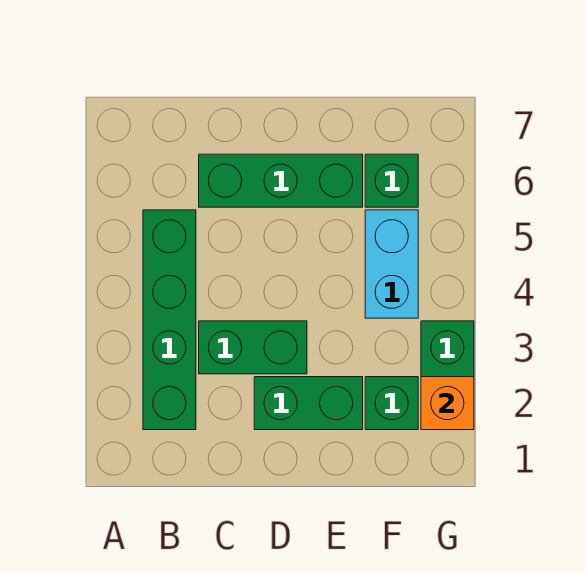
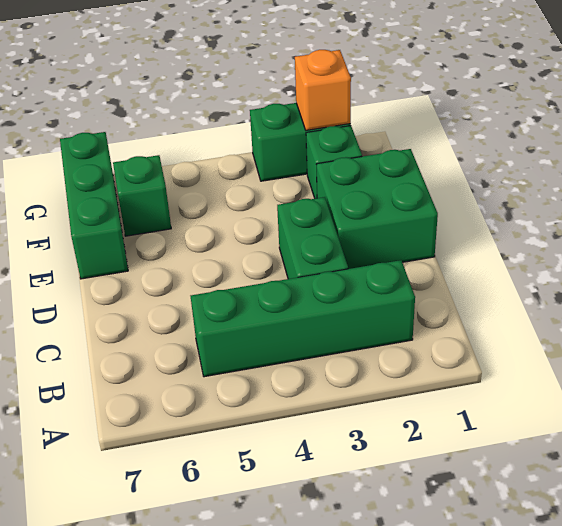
green brick C6:E6 level 1 -> green brick E7:G7 level 1
green brick D2:E2 level 1 -> green brick D1:E2 level 1
cyan brick F4:F5 level 1 -> none

